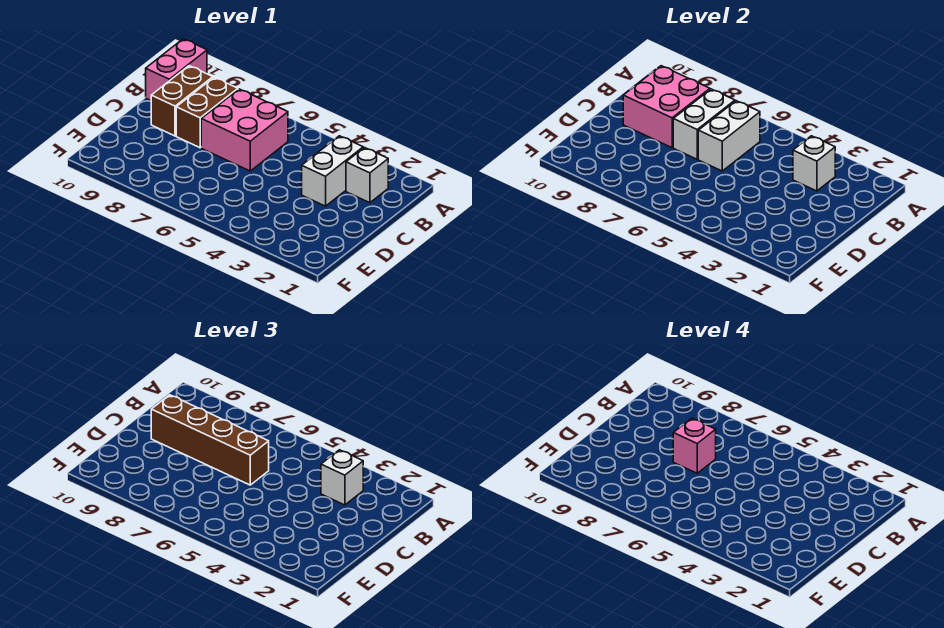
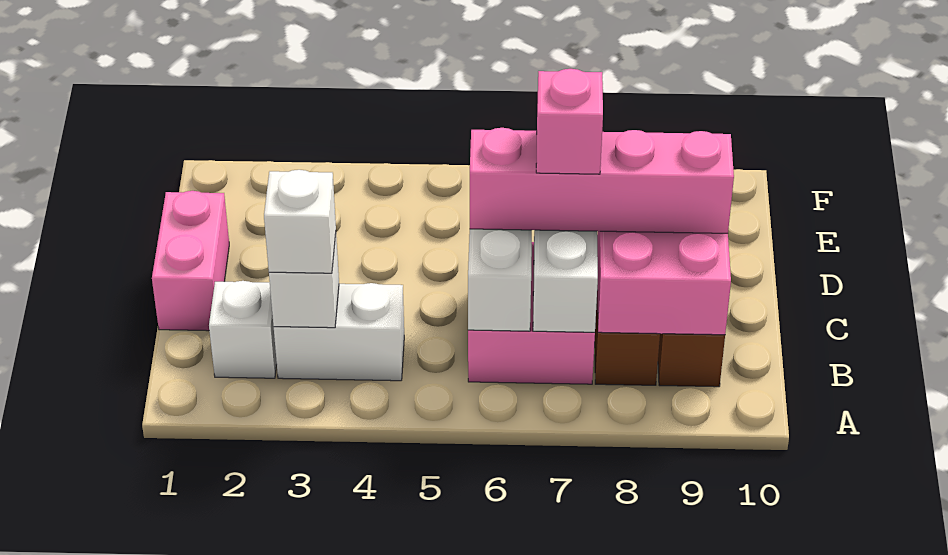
pink brick A10:B10 level 1 -> pink brick C1:D1 level 1
white brick B3:C3 level 1 -> white brick B3:B4 level 1
brown brick C6:C9 level 3 -> pink brick C6:C9 level 3

